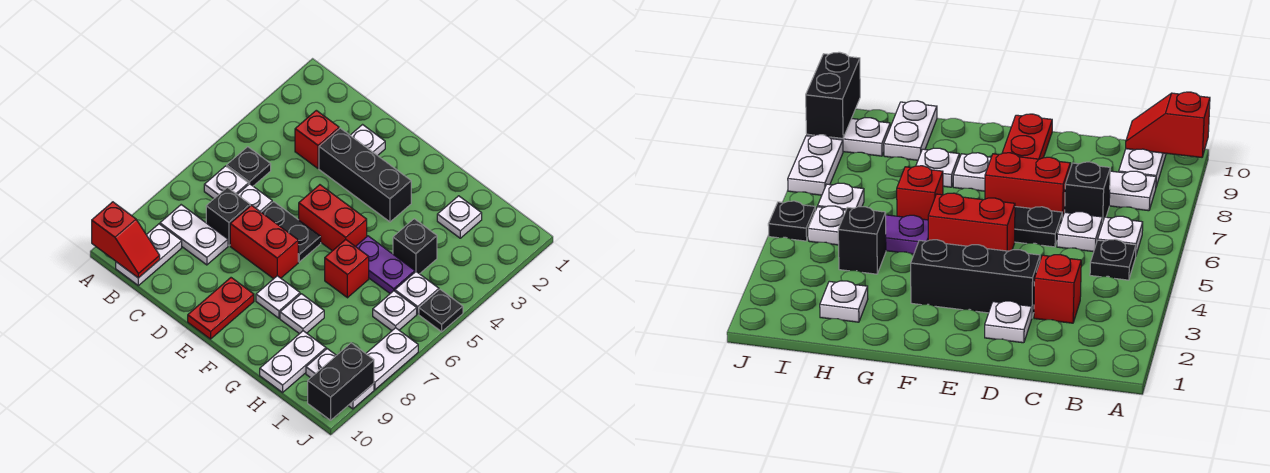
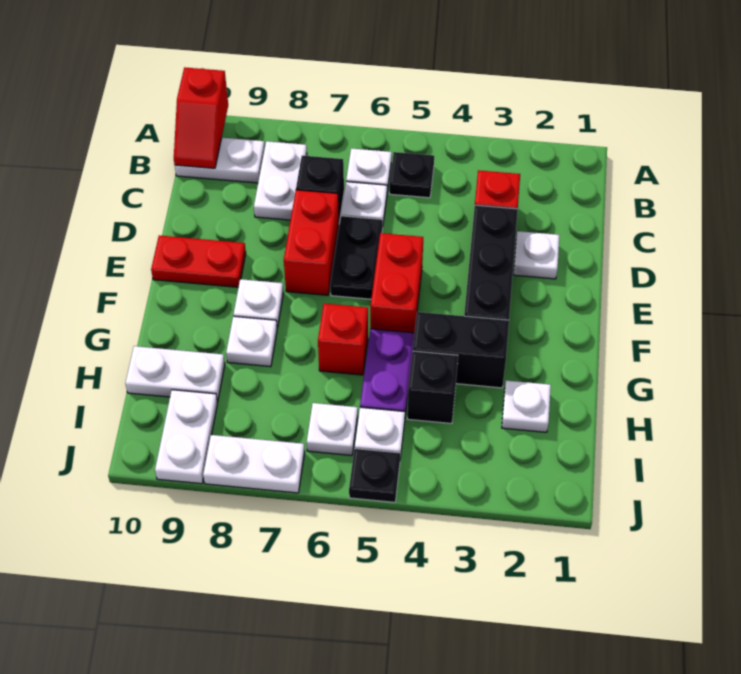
black brick J9:J10 level 2 -> black brick G3:G4 level 1

